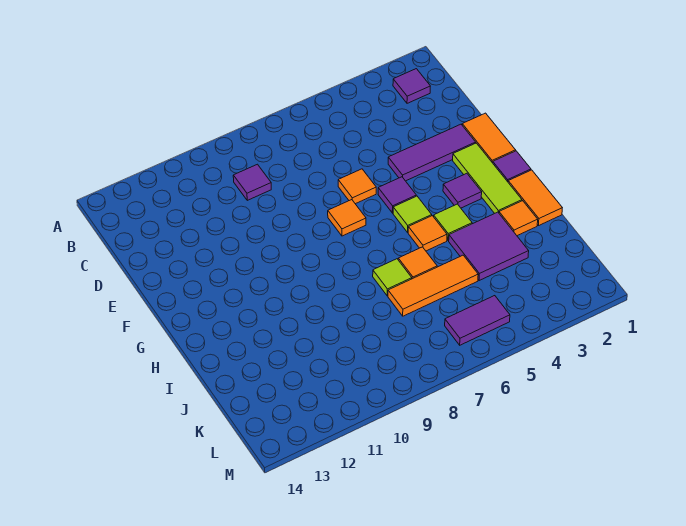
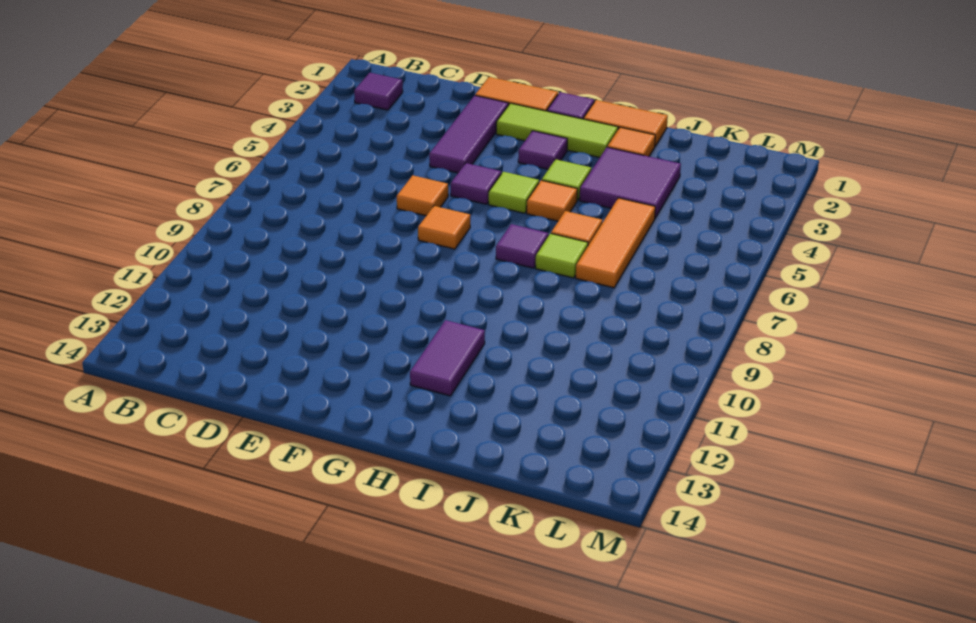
purple tile C9 level 1 -> purple tile H7 level 1
purple tile L5:L6 level 1 -> purple tile H11:H12 level 1

